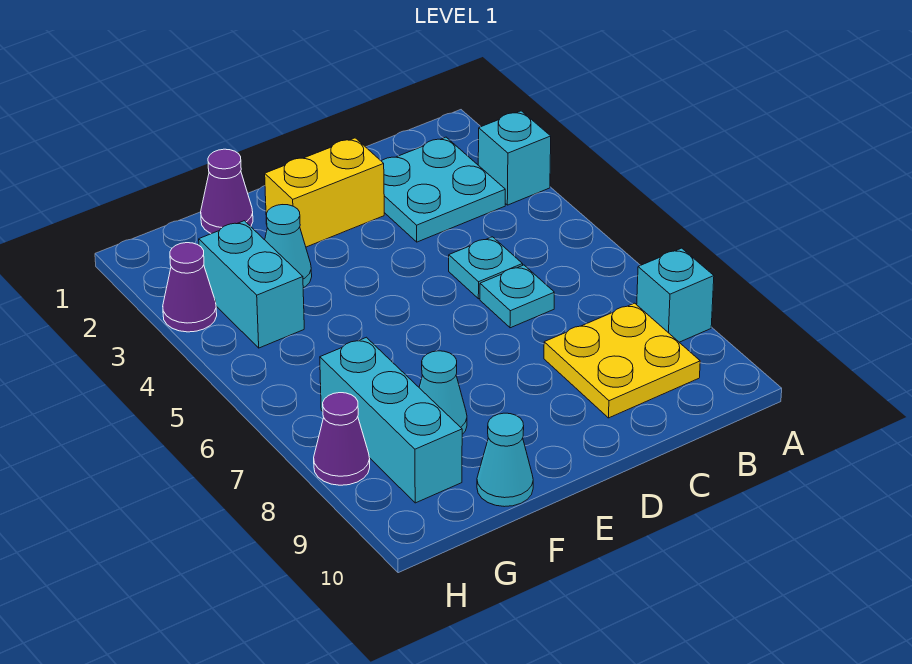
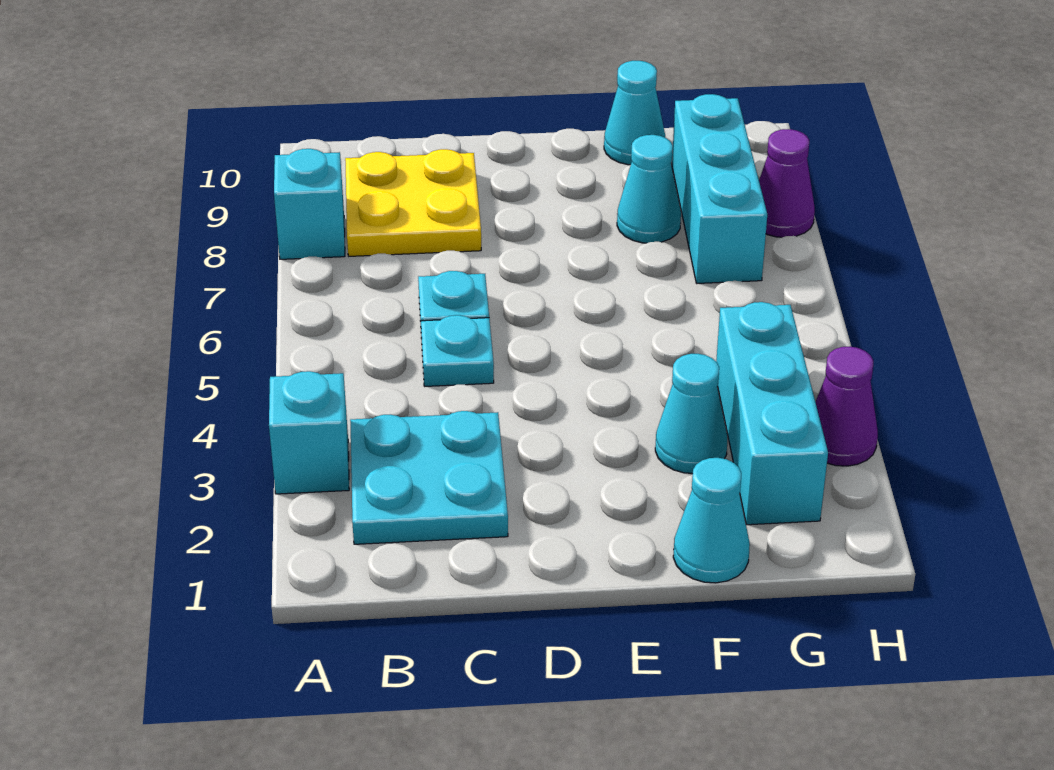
yellow brick D2:E2 level 1 -> none
purple cone F1 level 1 -> cyan cone F1 level 1
cyan brick G3:G4 level 1 -> cyan brick G2:G4 level 1

